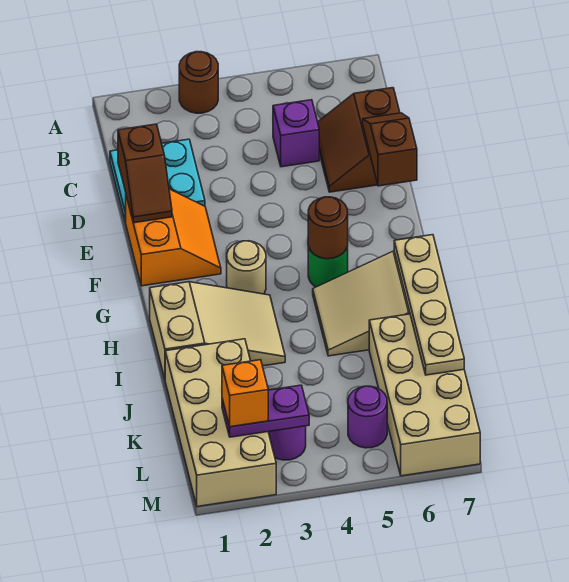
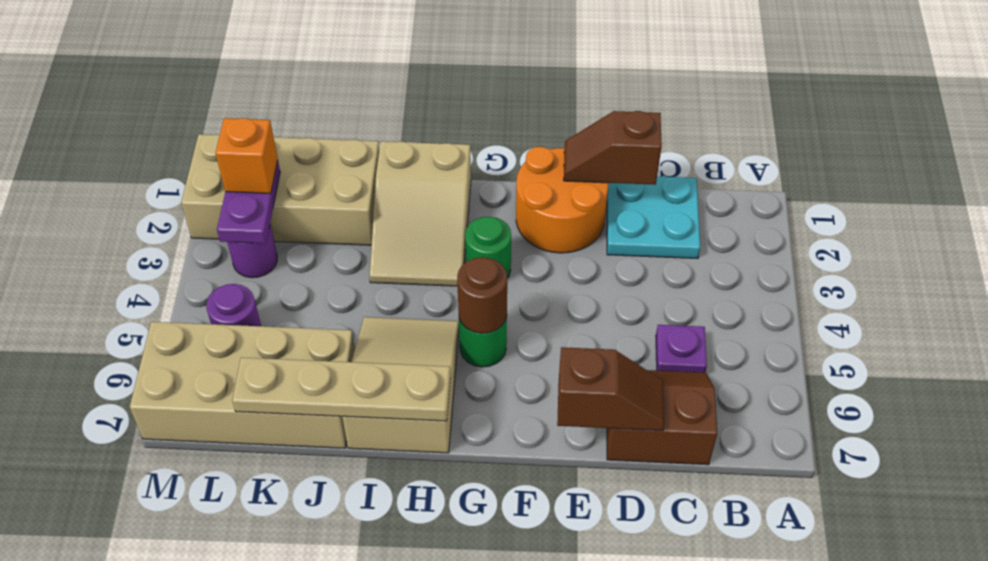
brown round brick A3 level 1 -> none
purple brick C5 level 1 -> purple plate C5 level 1
orange slope E1:F2 level 1 top 1 -> orange round brick E1:F2 level 1
tan round brick G3 level 1 -> green round brick G3 level 1

